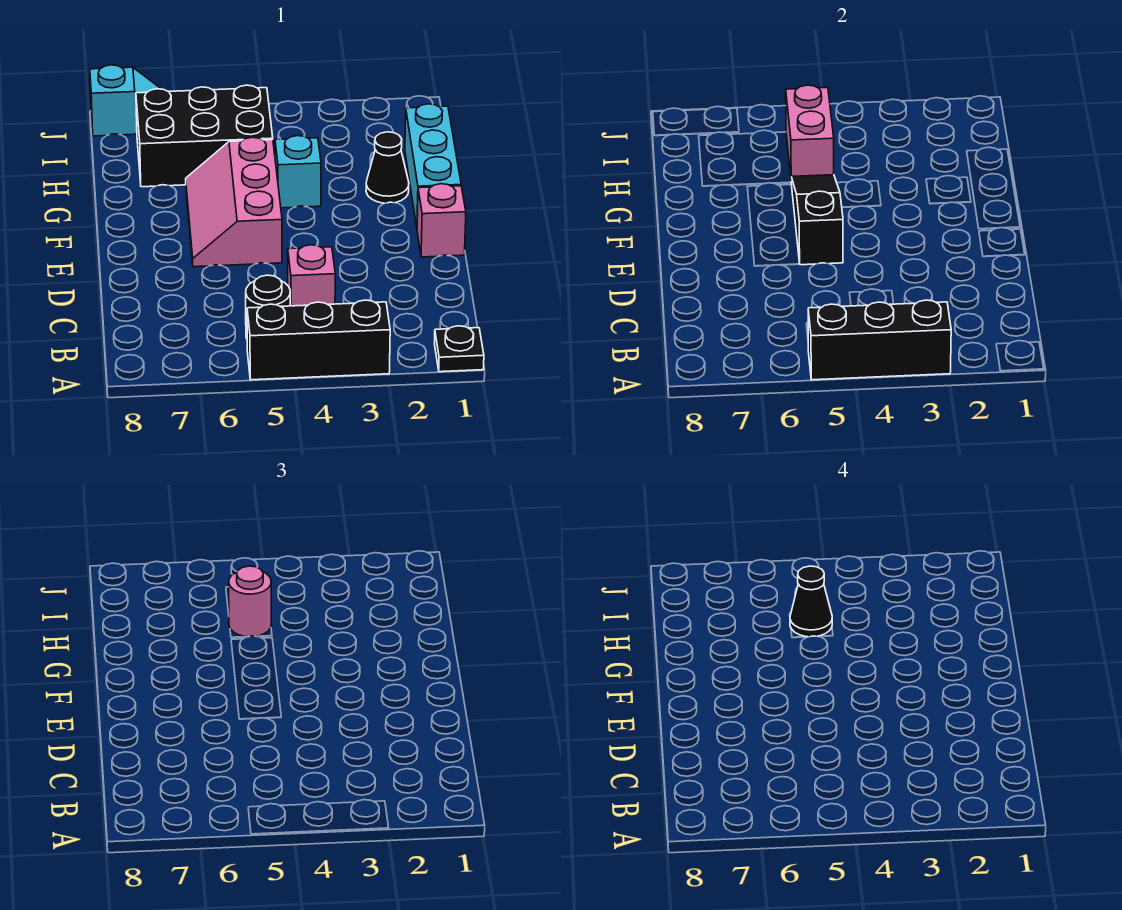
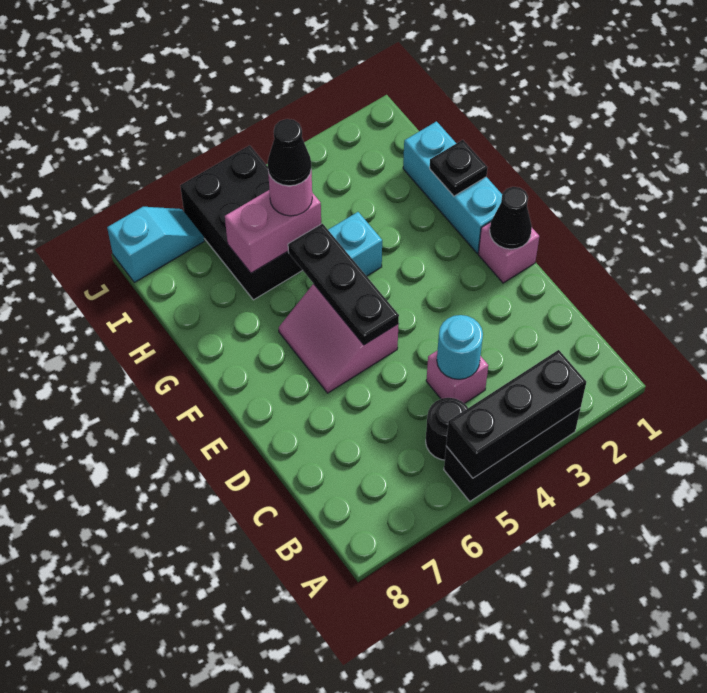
black plate A1 level 1 -> black plate G1 level 2
none -> cyan round brick C4 level 2
pink slope E5:G6 level 1 top 5 -> pink slope E5:F6 level 1 top 5
black slope E5:G5 level 2 top E -> black plate E5:G5 level 2
black cone G2 level 1 -> black cone E1 level 2
black brick H5:I7 level 1 -> black brick H5:J6 level 1
pink brick H5:I5 level 2 -> pink brick H5:H6 level 2

